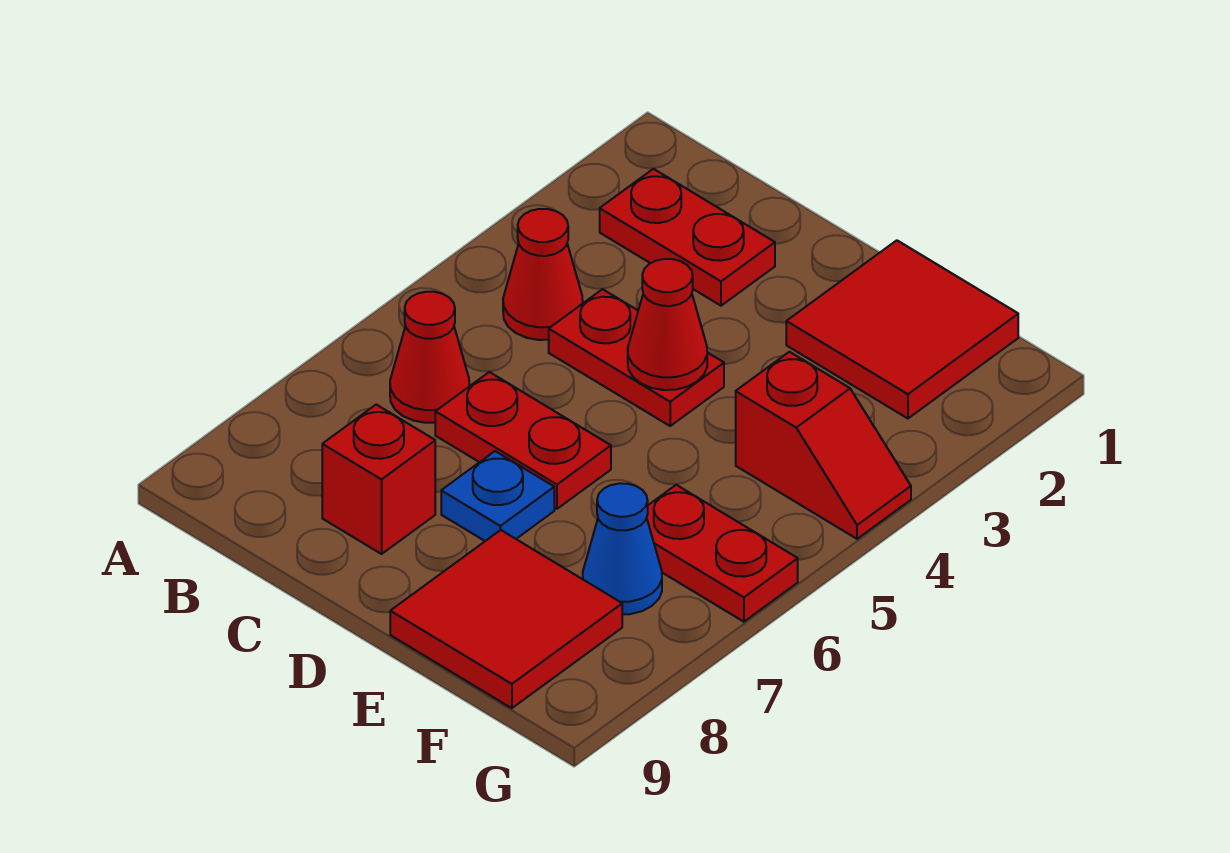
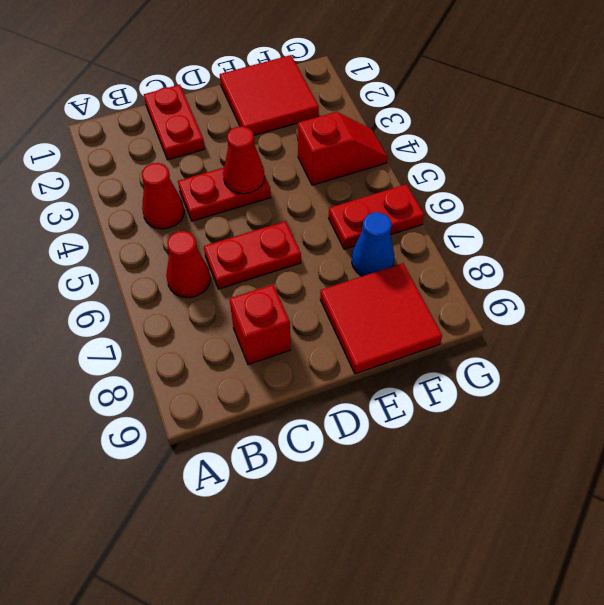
red plate B2:C2 level 1 -> red plate C1:C2 level 1
blue plate D7 level 1 -> none

